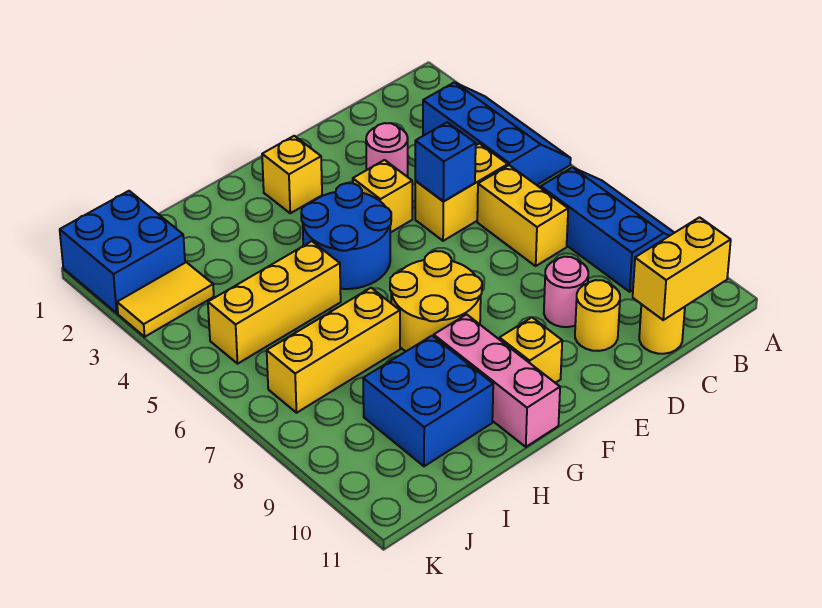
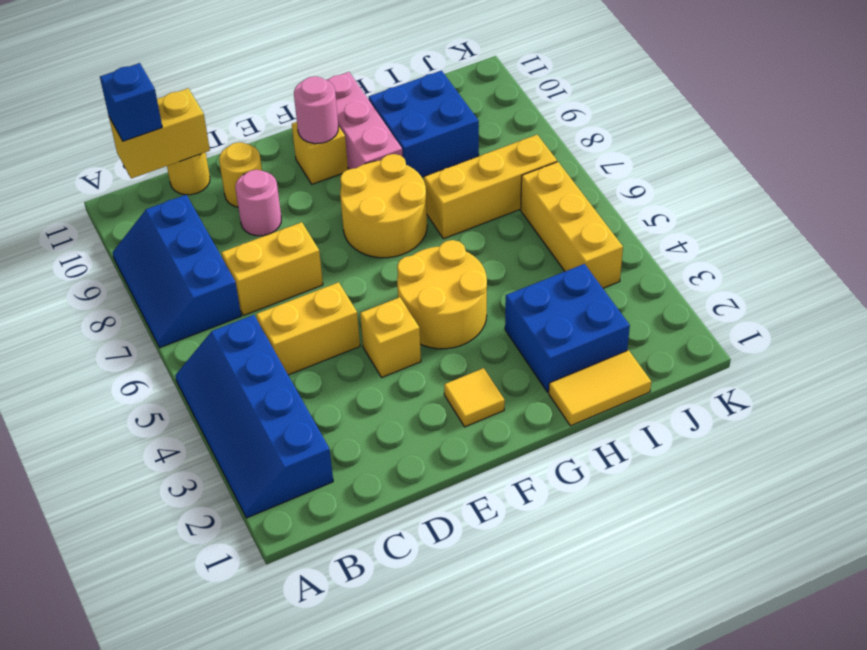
blue slope A3:B5 level 1 top B -> blue slope A2:B5 level 1 top B
yellow brick C6:C7 level 1 -> yellow brick C7:D7 level 1
pink round brick D3 level 1 -> pink round brick F10 level 2
blue brick D5 level 2 -> blue brick B11 level 3
yellow brick F2 level 1 -> yellow tile F2 level 1
blue round brick F4:G5 level 1 -> yellow round brick F4:G5 level 1
yellow brick H5:J5 level 1 -> yellow brick J4:J6 level 1
blue brick J1:K2 level 1 -> blue brick H2:I3 level 1
yellow tile J3:K3 level 1 -> yellow tile H1:I1 level 1

